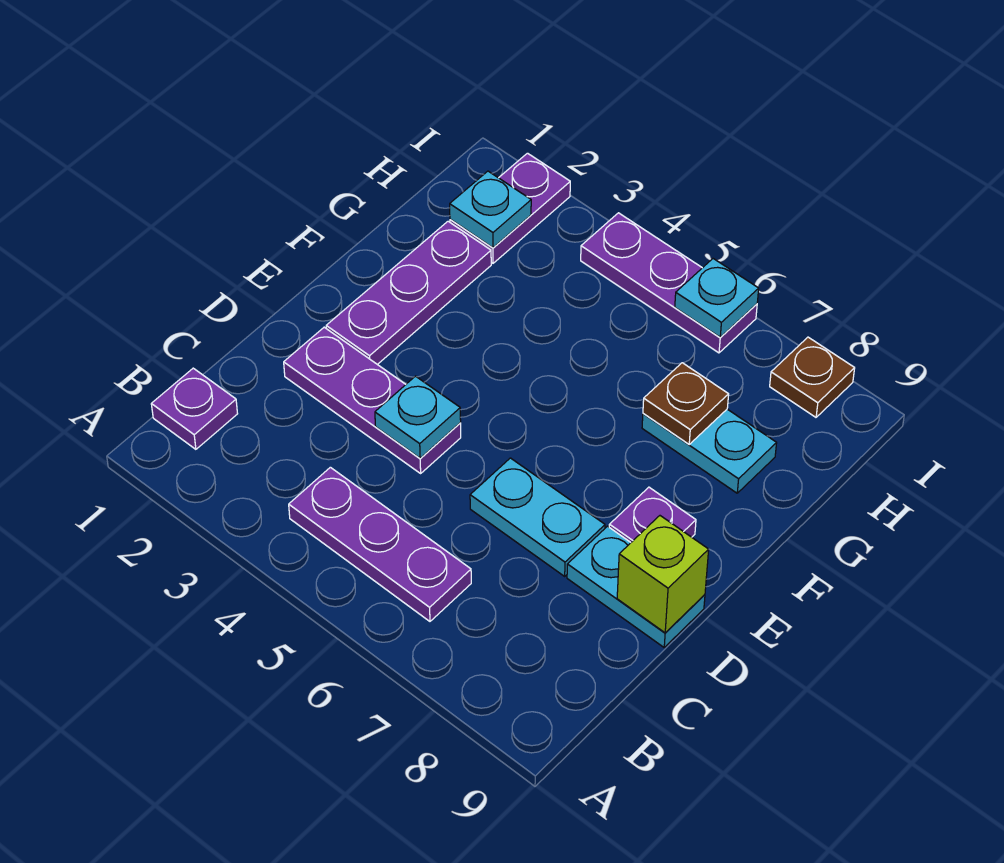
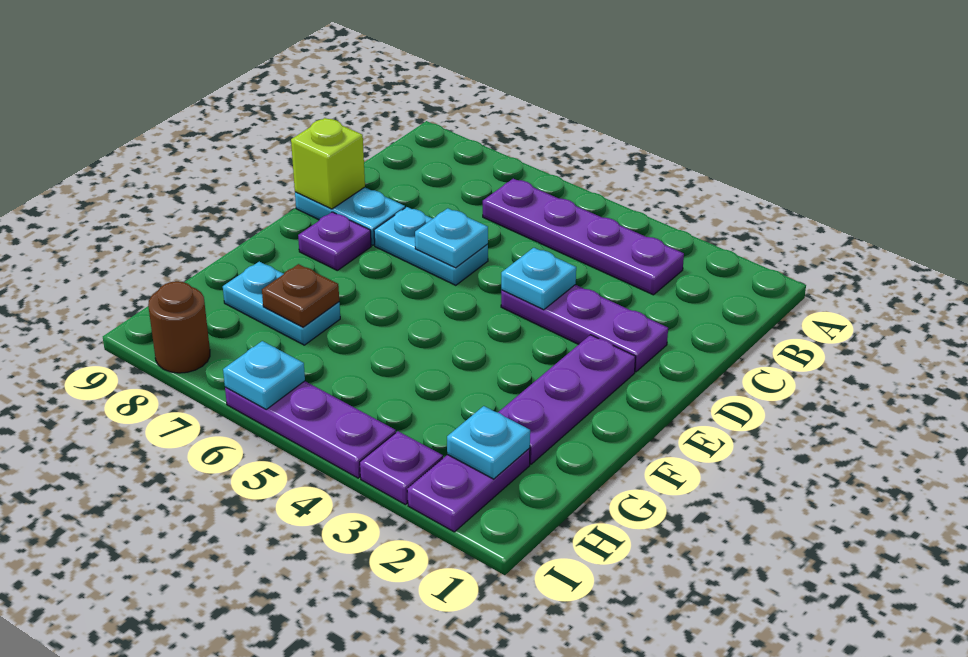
purple plate B1 level 1 -> purple plate I3 level 1
purple plate B4:B6 level 1 -> purple plate B3:B6 level 1
none -> cyan plate D6 level 2
brown plate I8 level 1 -> brown round brick I8 level 1

